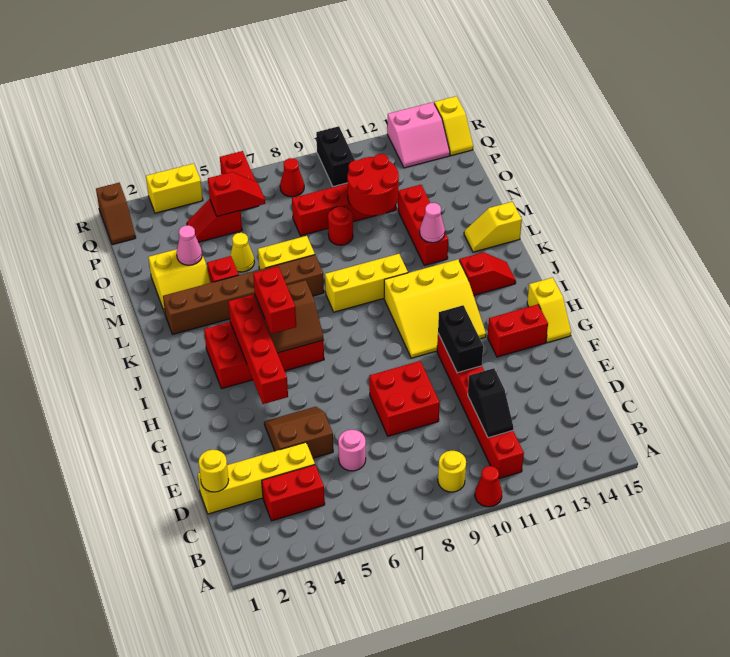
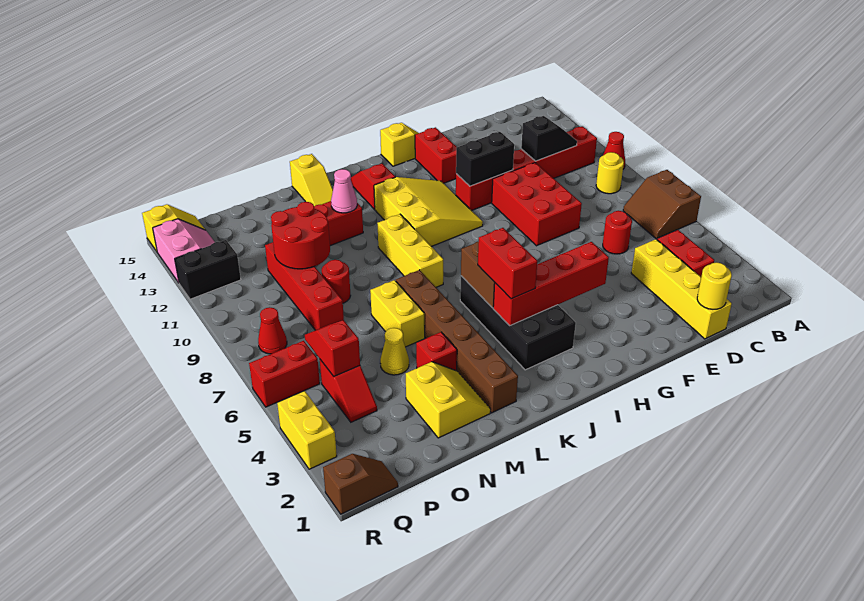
pink round brick D6 level 1 -> red round brick D6 level 1
brown slope E4:F5 level 1 top E -> brown slope A6:B7 level 1 top A
red brick E8:F9 level 1 -> red brick E8:F10 level 1
red brick I3:J6 level 1 -> black brick I3:J6 level 1
red brick I5:J5 level 3 -> red brick J4:J5 level 3
pink cone N3 level 2 -> none
black brick Q10:R10 level 1 -> black brick Q12:R12 level 1

